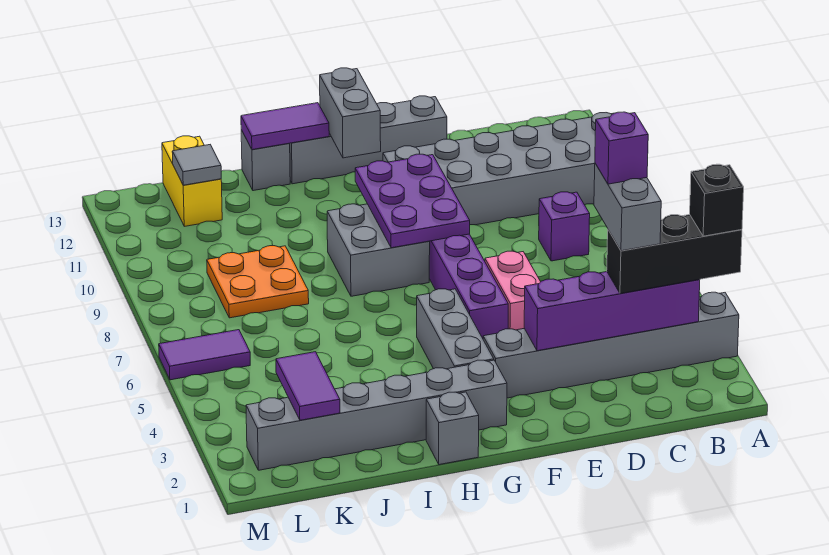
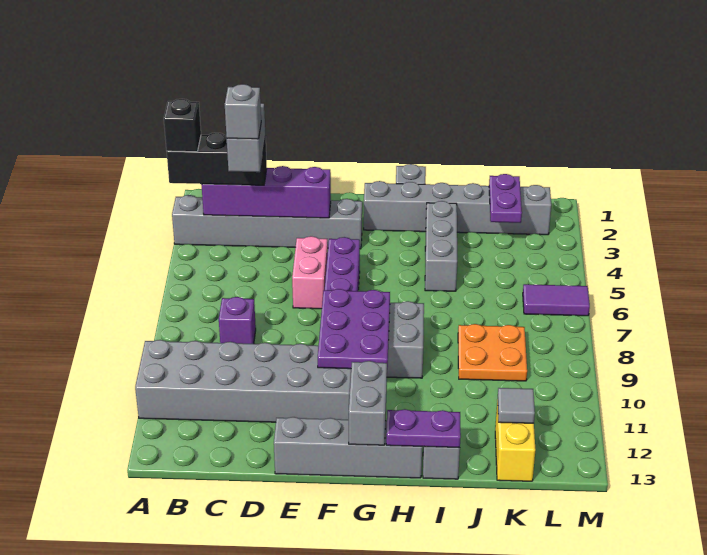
purple brick C4 level 5 -> grey brick C4 level 5
grey brick G3:G5 level 1 -> grey brick I3:I5 level 1
purple tile H13:I13 level 2 -> purple plate H13:I13 level 2
purple tile K2:K3 level 2 -> purple plate K2:K3 level 2

